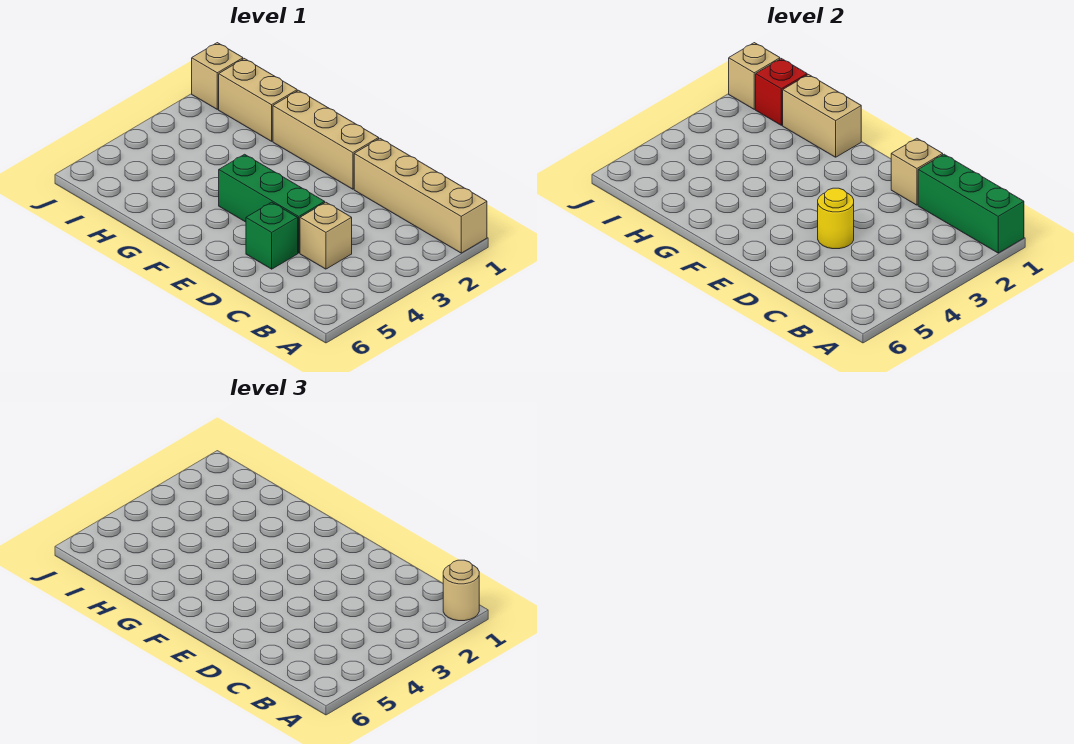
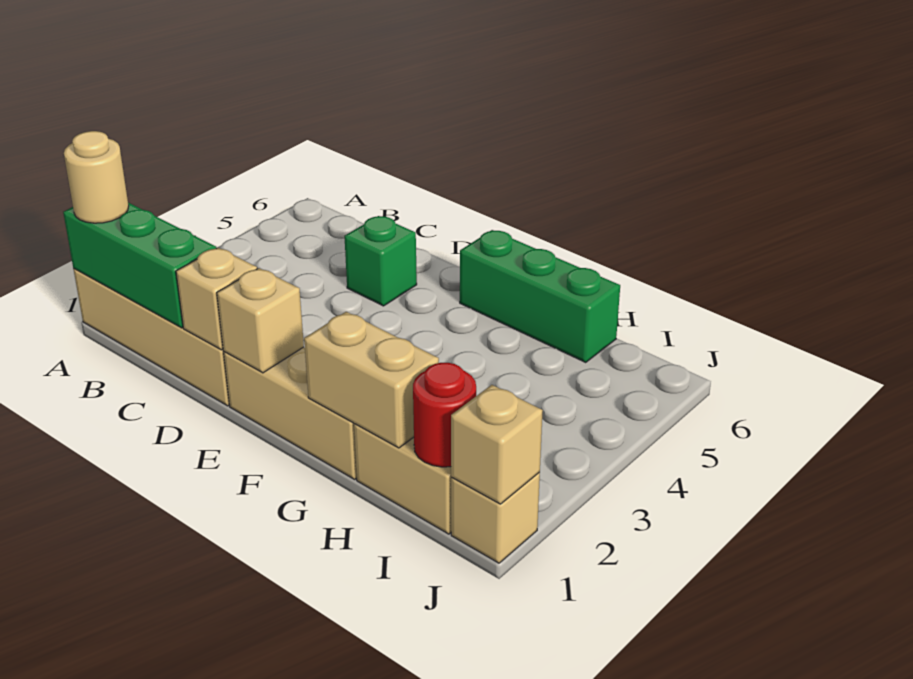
tan brick C4 level 1 -> tan brick E1 level 2
green brick D4:F4 level 1 -> green brick F6:H6 level 1
yellow round brick D4 level 2 -> none
red brick I1 level 2 -> red round brick I1 level 2

